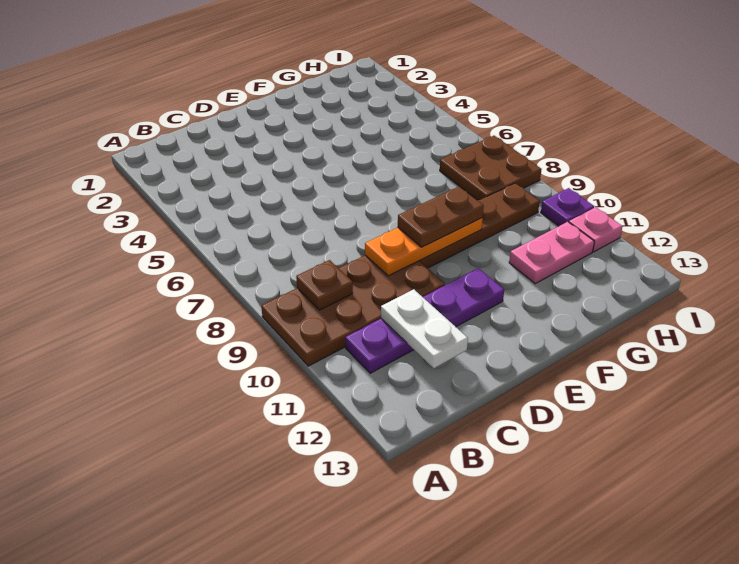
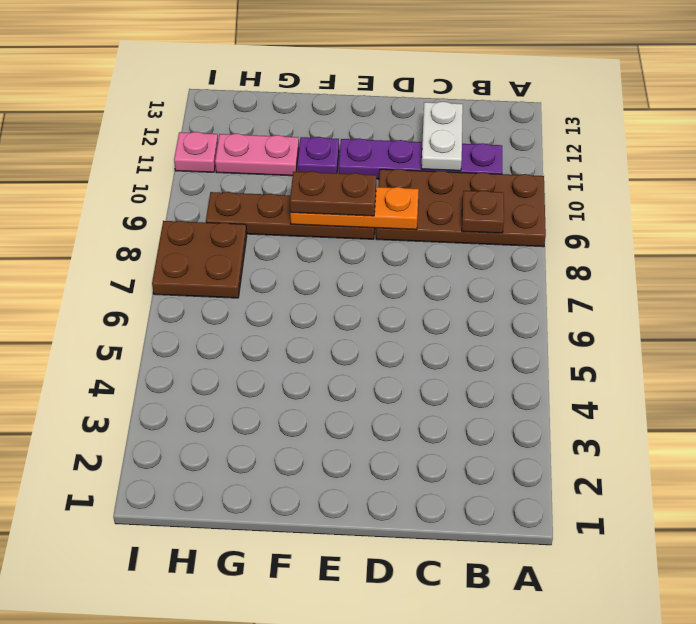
purple plate I10 level 1 -> purple plate F11 level 1

